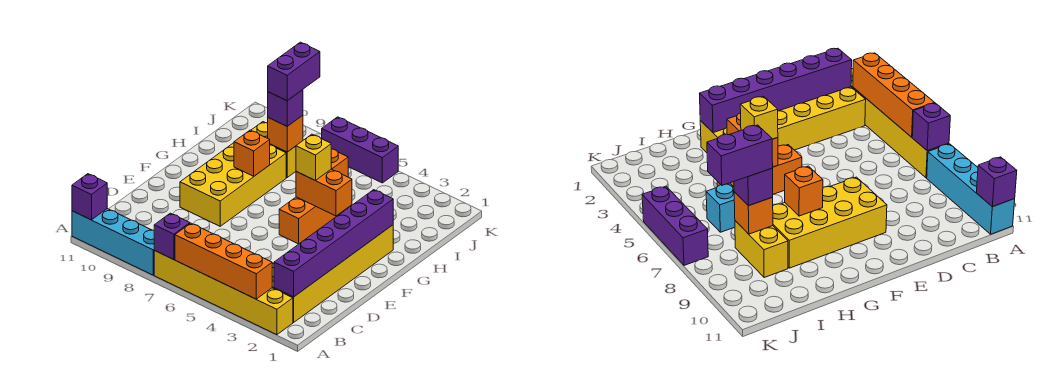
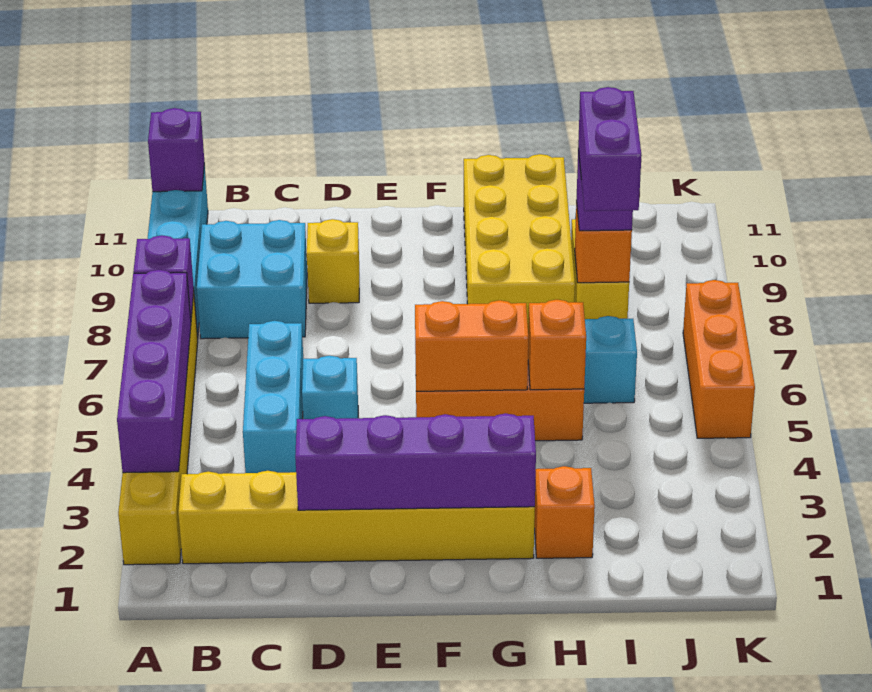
orange brick A3:A6 level 2 -> purple brick A3:A6 level 2
yellow brick B2:G3 level 1 -> yellow brick B2:G2 level 1
purple brick B2:G2 level 2 -> purple brick D2:G2 level 2
none -> cyan brick B8:C9 level 1
none -> cyan brick C4:C6 level 1
none -> cyan brick D5 level 1
yellow brick E8:H9 level 1 -> yellow brick G8:H11 level 1
orange brick G4:G5 level 2 -> orange brick F5:G5 level 2
yellow brick G5 level 3 -> yellow brick D9 level 1
orange brick G8 level 2 -> orange brick H2 level 1
purple brick I8:J8 level 4 -> purple brick I7:I8 level 4
purple brick K5:K7 level 1 -> orange brick K5:K7 level 1

